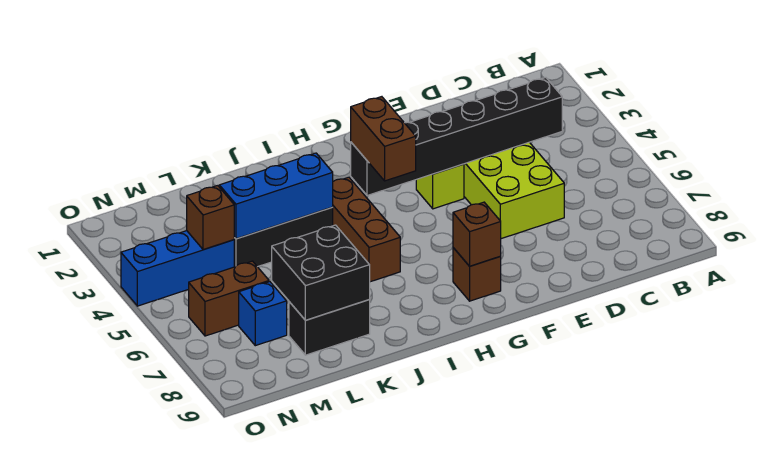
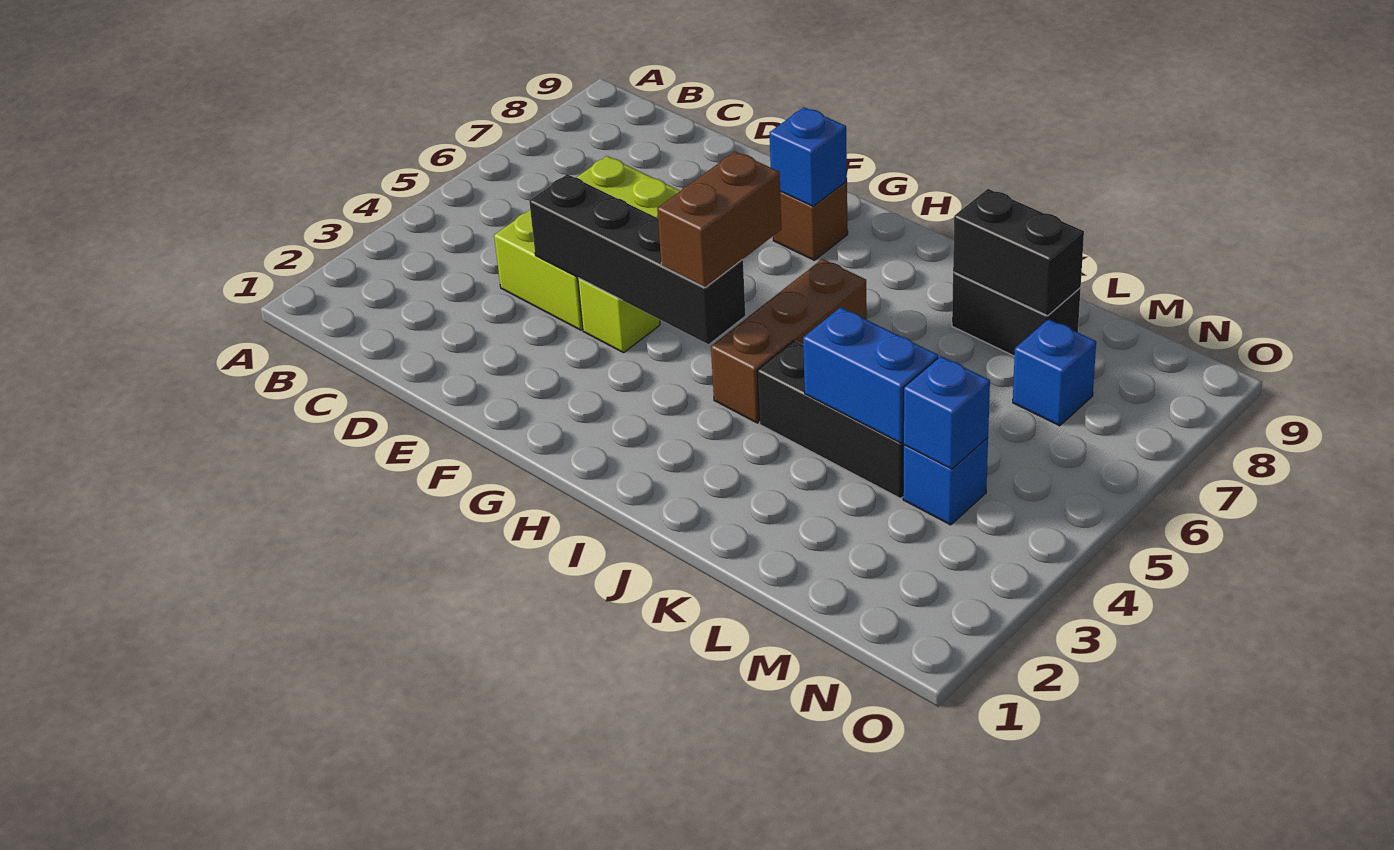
black brick C4:H4 level 2 -> black brick E4:H4 level 2
brown brick G8 level 2 -> blue brick G8 level 2
blue brick J4:L4 level 2 -> blue brick K4:L4 level 2
black brick K7:L8 level 2 -> black brick K8:L8 level 2
blue brick M4:O4 level 1 -> blue brick M4 level 1
brown brick M4 level 2 -> blue brick M4 level 2
brown brick M6:N6 level 1 -> none

